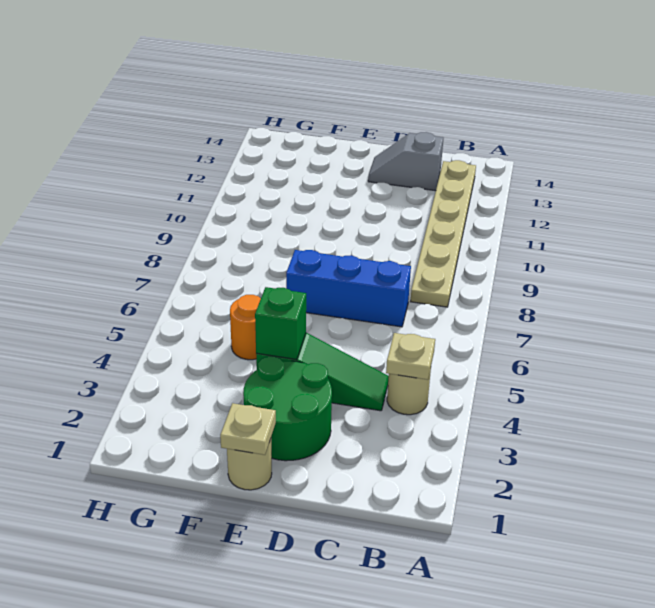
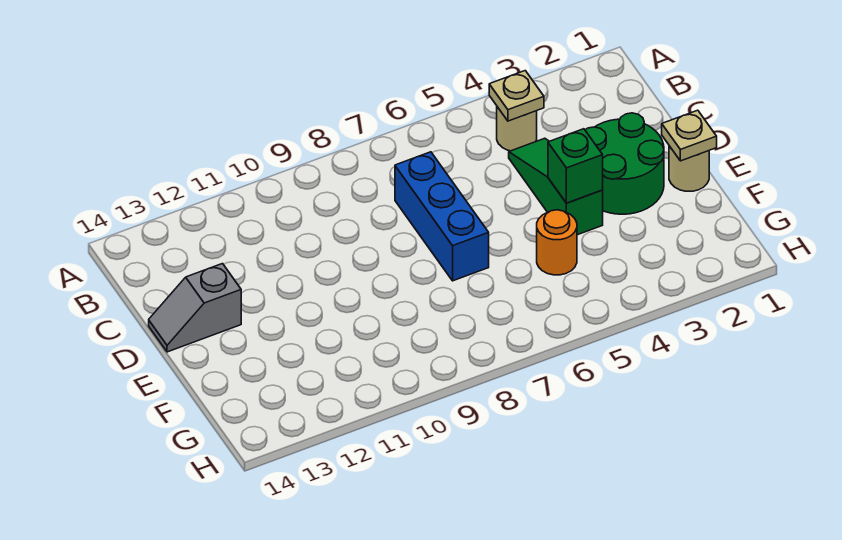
tan plate B8:B13 level 1 -> none
grey slope C13:D13 level 1 top C -> grey slope D13:D14 level 1 top 13

